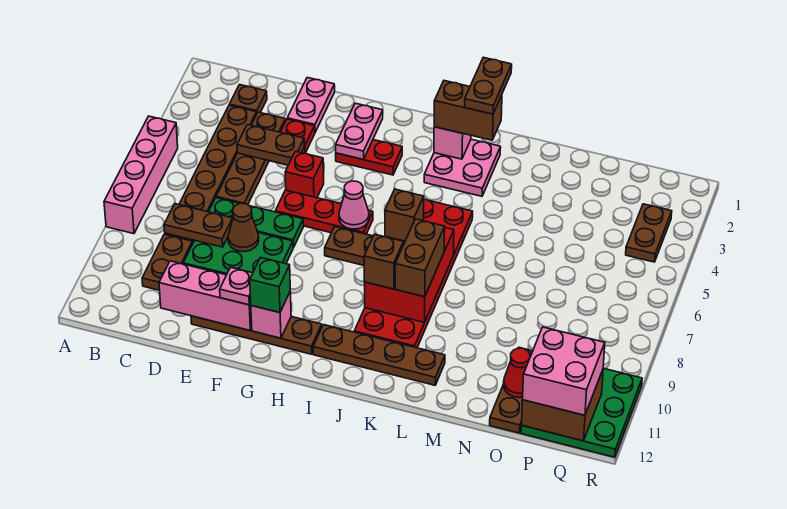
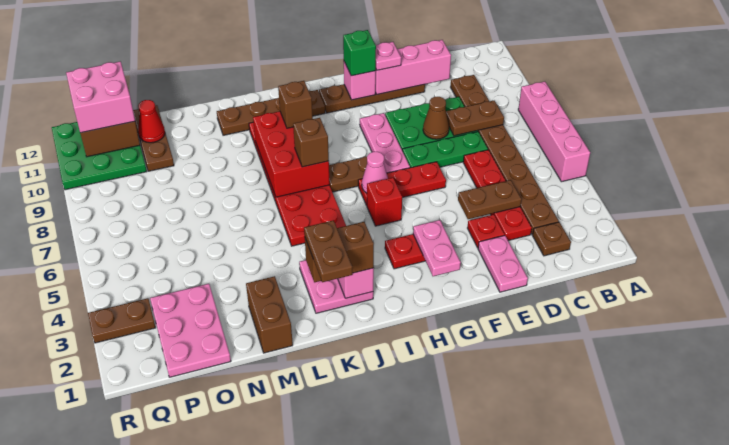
brown plate D3:D6 level 1 -> red plate D3:D6 level 1
red brick F5 level 1 -> red brick H5 level 1
none -> pink plate G7:G9 level 1
brown brick K8:K9 level 3 -> brown brick M1:M2 level 1
none -> pink plate O1:P3 level 1
brown plate Q3:Q4 level 1 -> brown plate Q3:R3 level 1

